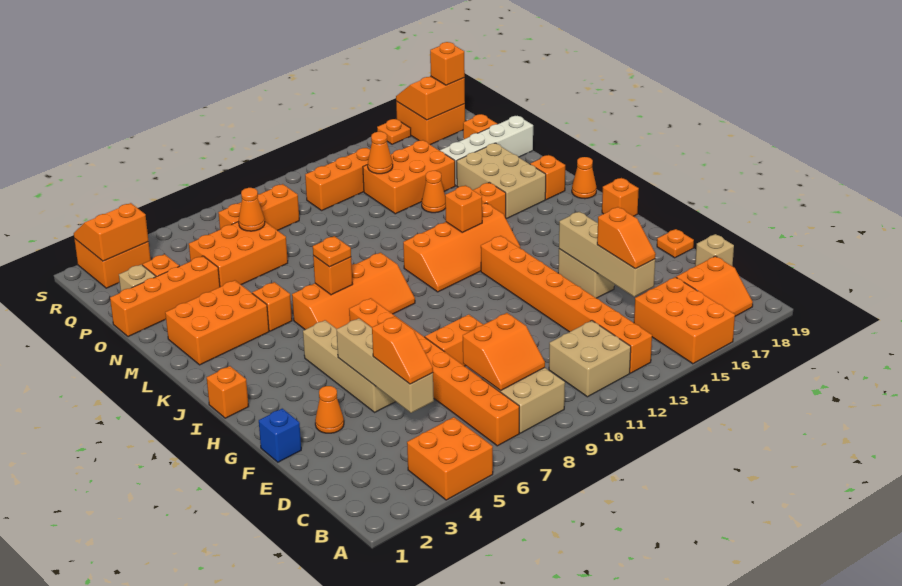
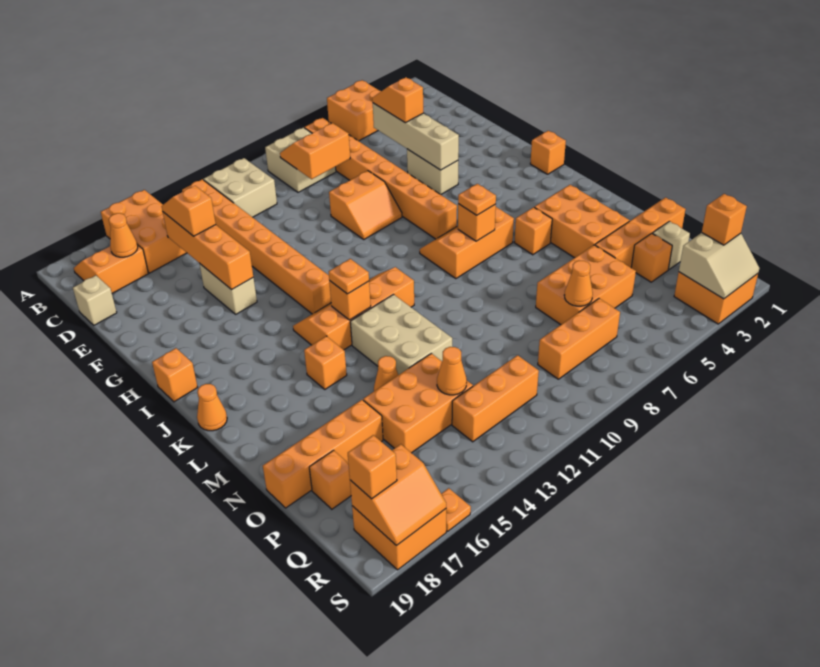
tan brick D15:G15 level 2 -> orange brick D15:G15 level 2
blue brick F1 level 1 -> none
orange cone F3 level 1 -> orange cone C17 level 2
tan brick F5:I5 level 1 -> tan brick F5:G5 level 1
orange plate F19 level 1 -> orange plate K13 level 3
orange slope J6:K9 level 1 top K -> orange slope J6:K8 level 1 top K
orange brick L2:M4 level 1 -> orange brick L3:N4 level 1
tan brick L16:N17 level 1 -> tan brick L12:N13 level 1
orange brick L18 level 1 -> orange brick R2 level 3
white brick O16:O19 level 1 -> orange brick O16:O19 level 1
orange slope R2:S3 level 2 top R -> tan slope R2:S3 level 2 top R

